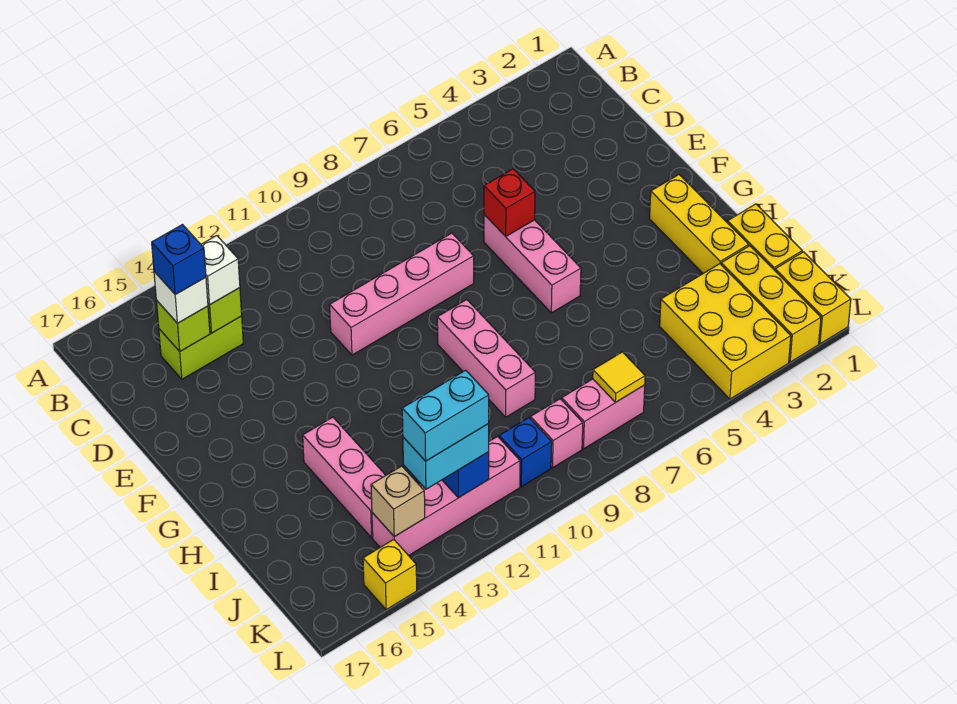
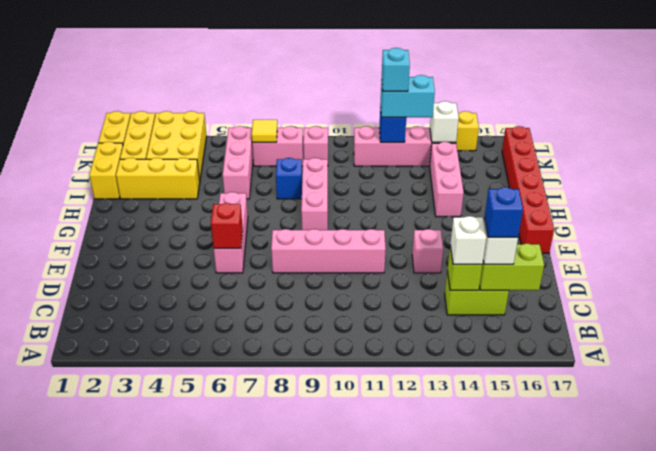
lime brick C15 level 2 -> lime brick C15:C16 level 2
none -> pink brick E13 level 1
none -> red brick F17:K17 level 1
yellow brick G2:I2 level 1 -> yellow brick I2:I4 level 1
none -> pink brick I6:K6 level 1
blue brick K10 level 1 -> blue brick I8 level 1
cyan brick K12:K13 level 4 -> cyan brick K12 level 4
tan brick K14 level 2 -> white brick K14 level 2

